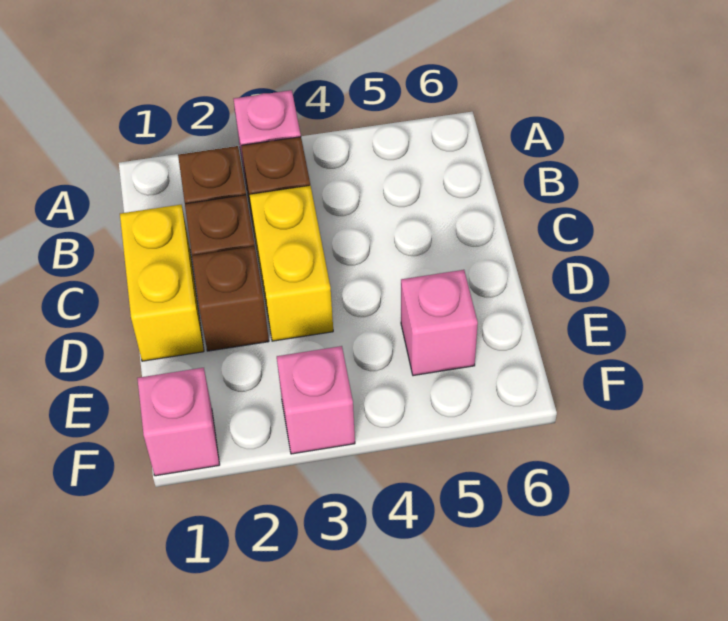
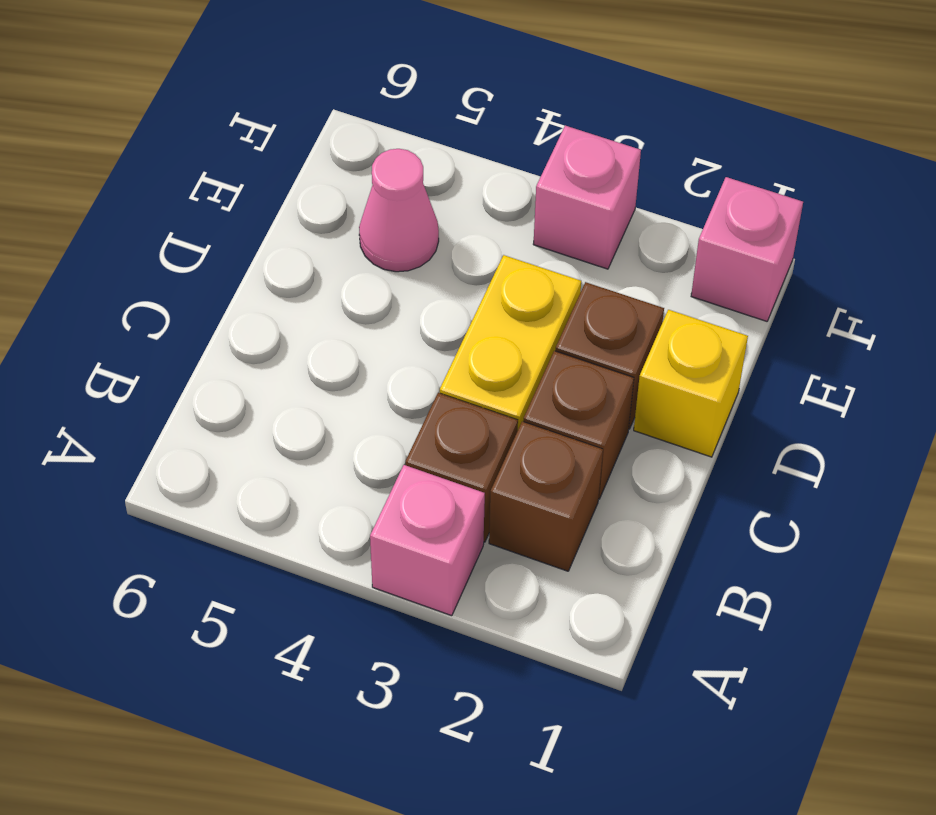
yellow brick C1:D1 level 1 -> yellow brick D1 level 1
pink brick E5 level 1 -> pink cone E5 level 1

